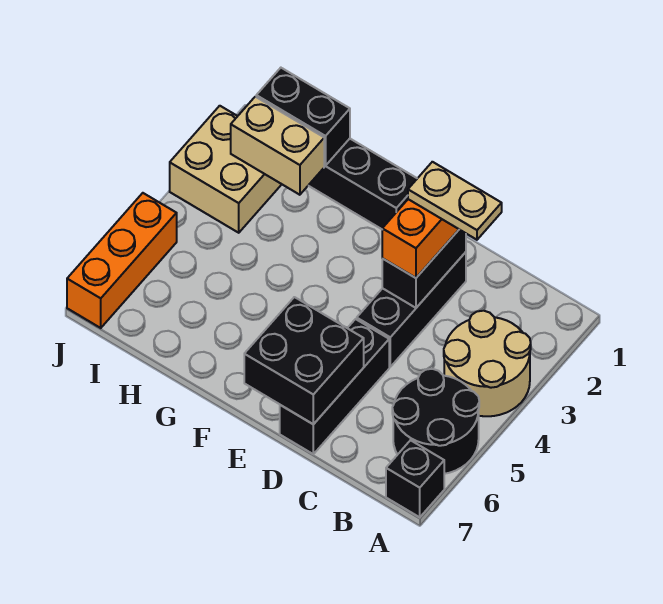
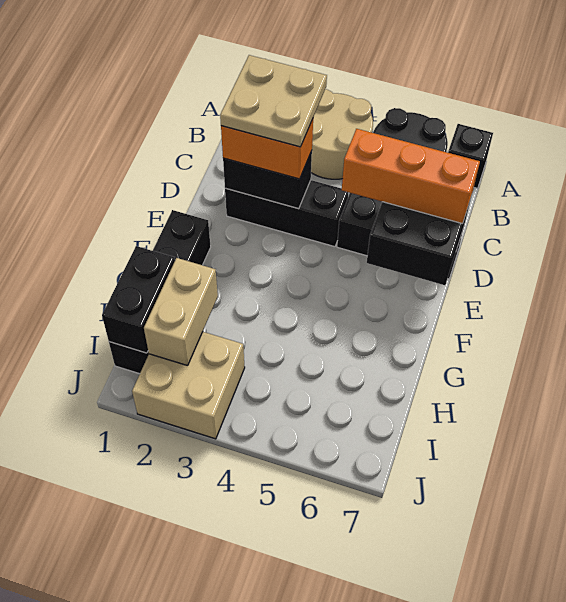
tan plate C2:D2 level 4 -> tan plate C2:D3 level 4
orange brick J5:J7 level 1 -> orange brick D5:D7 level 3

